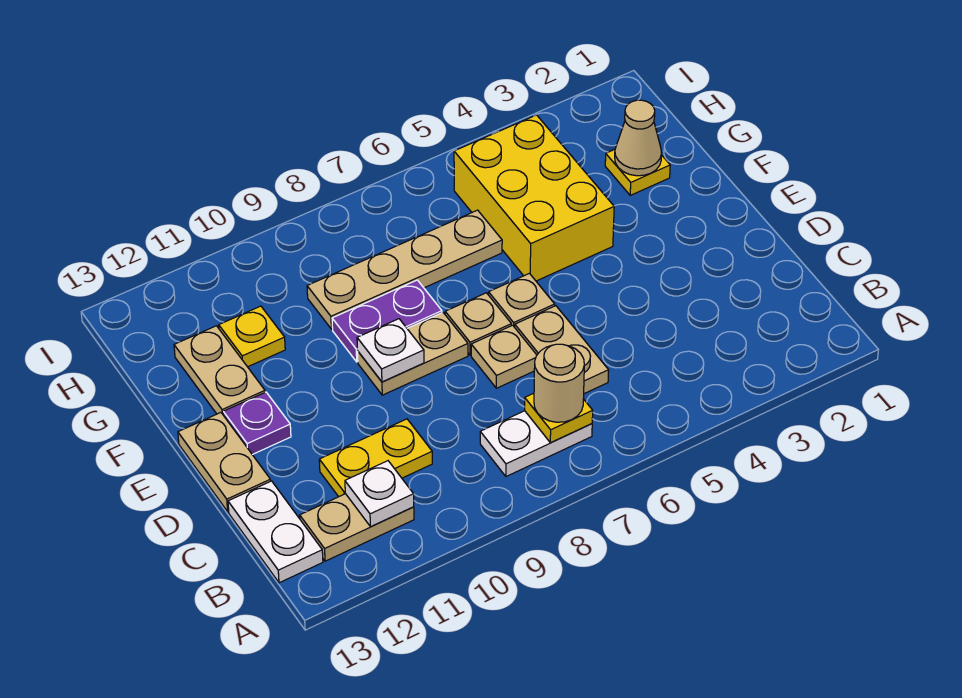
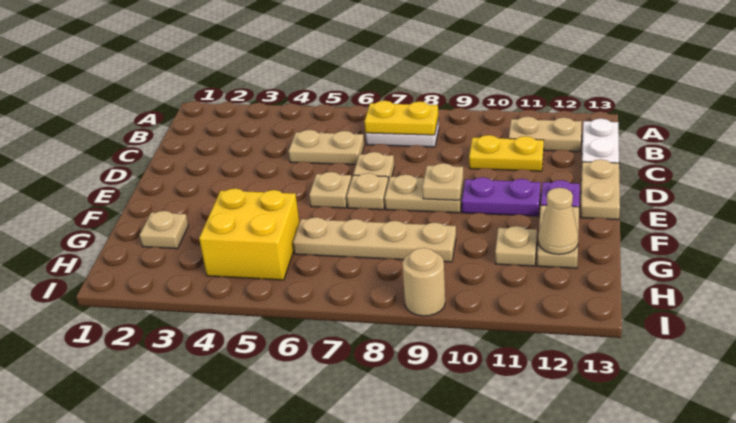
yellow plate B7 level 2 -> yellow plate B7:B8 level 2
tan round brick B7 level 3 -> tan round brick I9 level 1
white plate B11 level 2 -> none
tan plate C6:D6 level 1 -> tan plate C5:C6 level 1
white plate E9 level 2 -> tan plate E9 level 2
yellow brick F4:H5 level 1 -> yellow brick G4:H5 level 1
purple plate F8:F9 level 1 -> purple plate E10:E11 level 1
yellow plate G2 level 1 -> tan plate G2 level 1
tan cone G2 level 2 -> tan cone G12 level 2
yellow plate G11 level 1 -> tan plate G11 level 1

